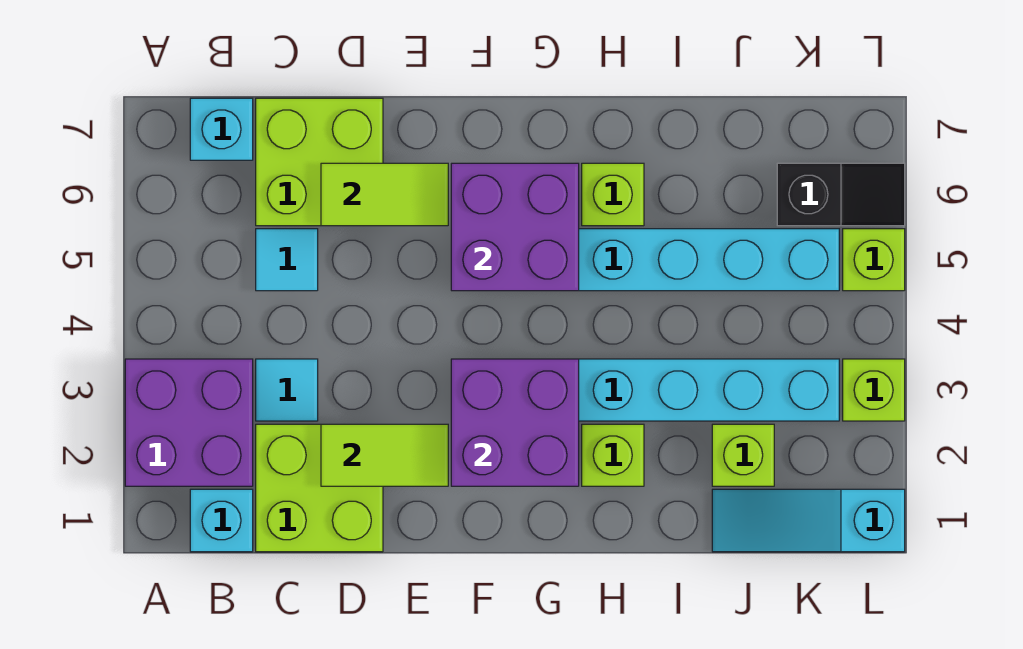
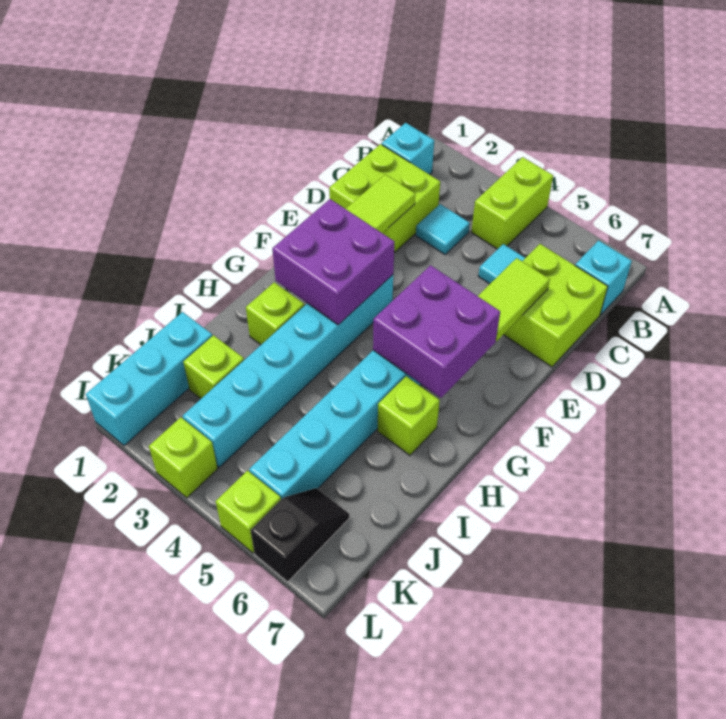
purple brick A2:B3 level 1 -> none
none -> lime brick A4:B4 level 1
cyan slope J1:L1 level 1 top L -> cyan brick J1:L1 level 1
black slope K6:L6 level 1 top K -> black slope K6:L6 level 1 top L

